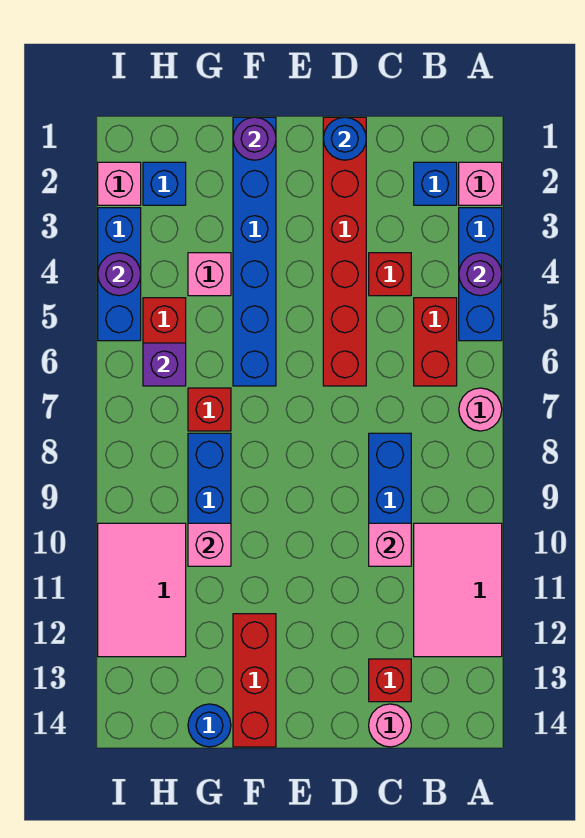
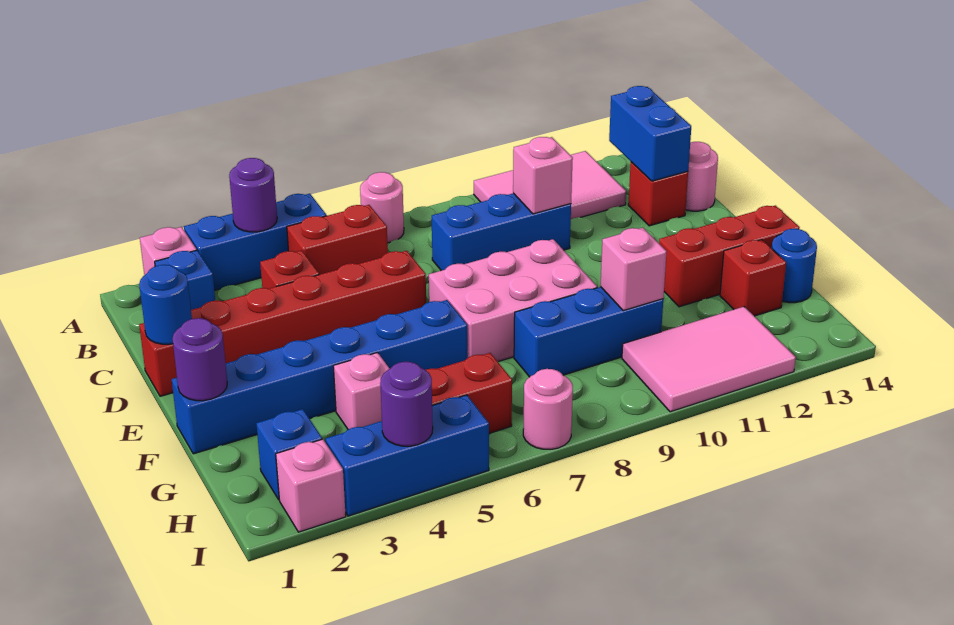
none -> blue brick B13:C13 level 2
none -> pink brick E7:F9 level 1
red brick G7 level 1 -> red brick G13 level 1
purple brick H6 level 2 -> none
none -> pink round brick I7 level 1

